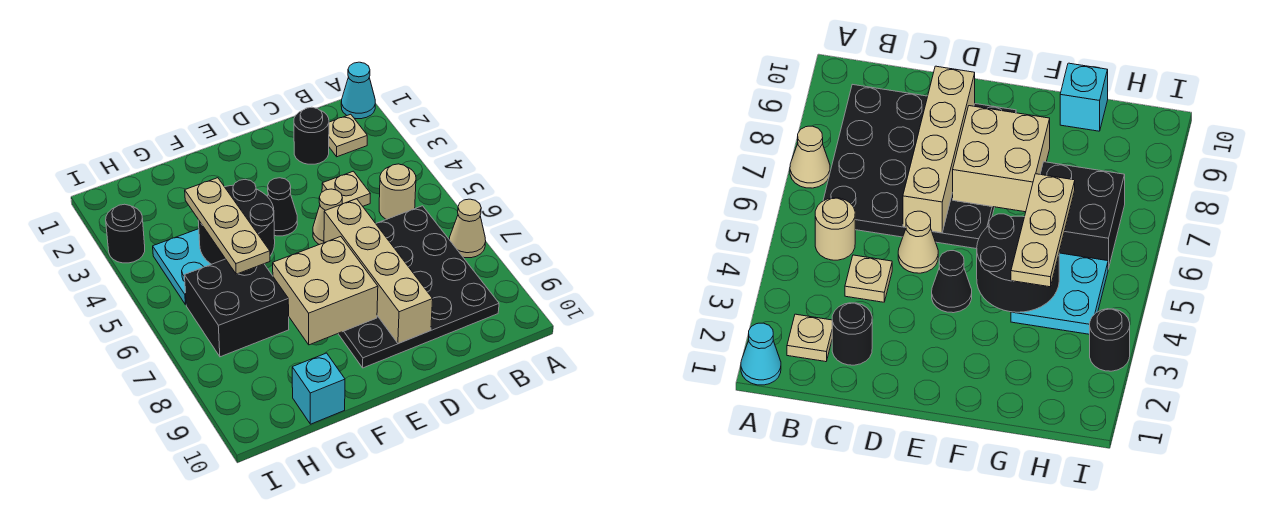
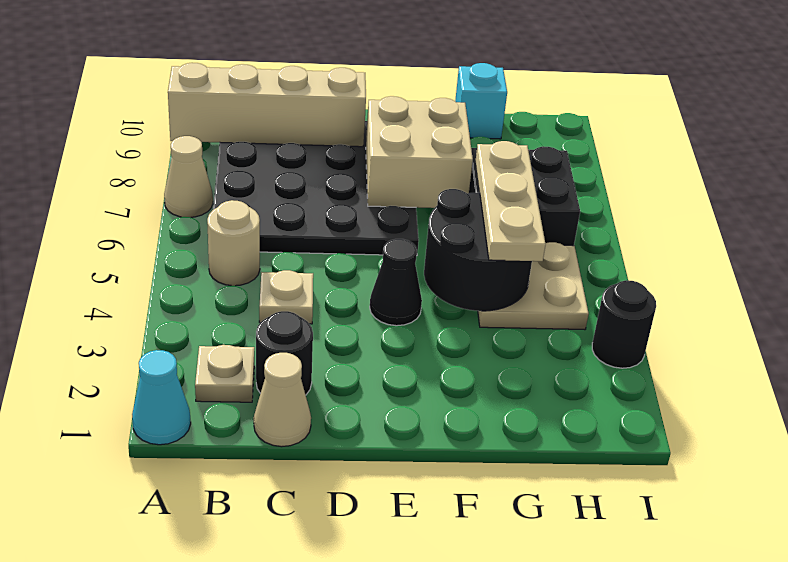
tan cone D5 level 1 -> tan cone C1 level 1
tan brick D6:D9 level 2 -> tan brick A9:D9 level 2
cyan plate G4:H5 level 1 -> tan plate G4:H5 level 1

